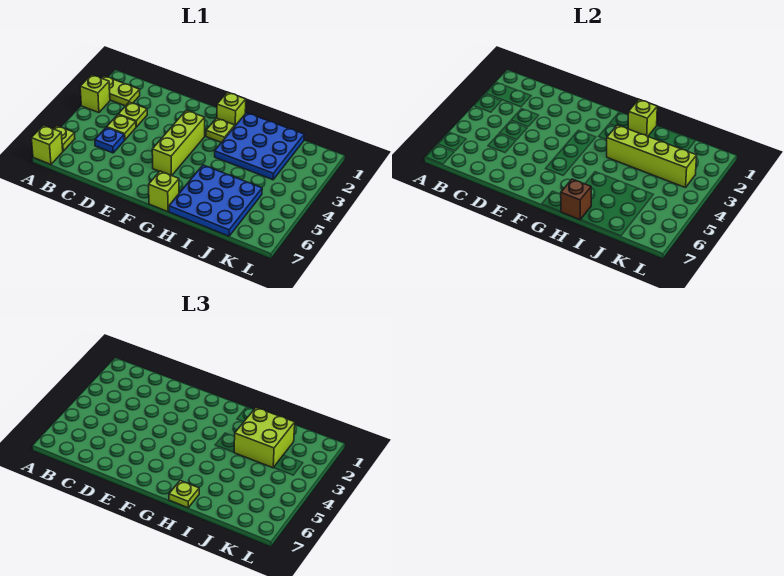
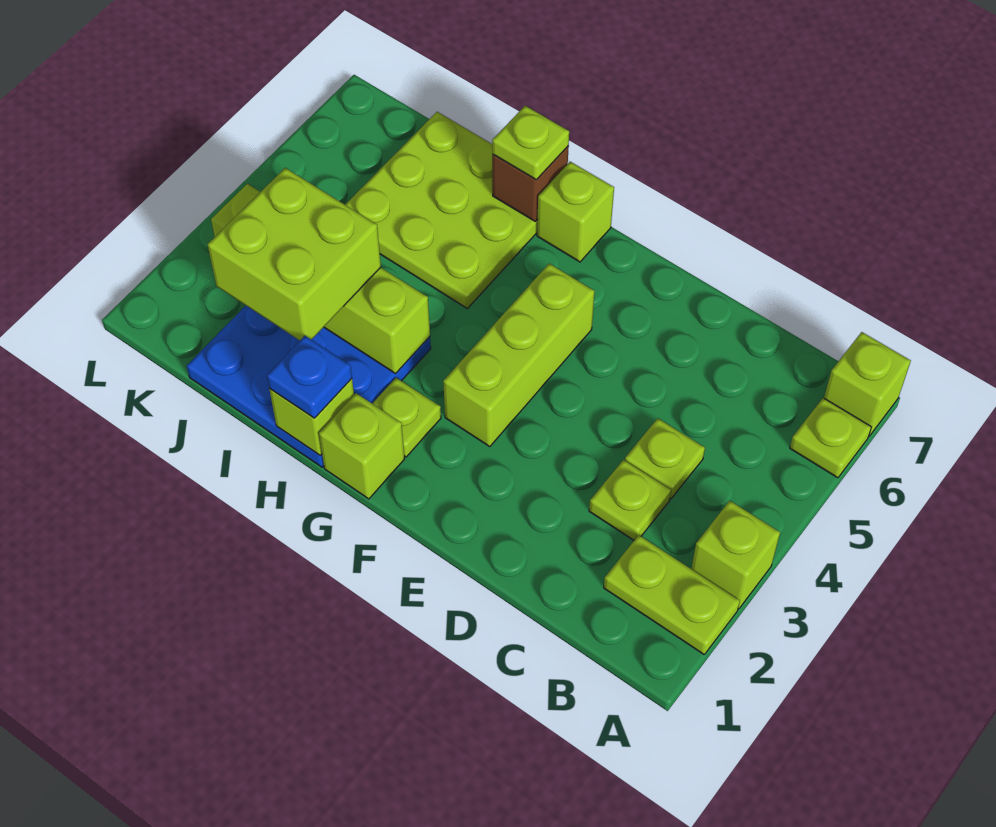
blue plate C5 level 1 -> blue plate H1 level 3
blue plate H5:J7 level 1 -> lime plate H5:J7 level 1

